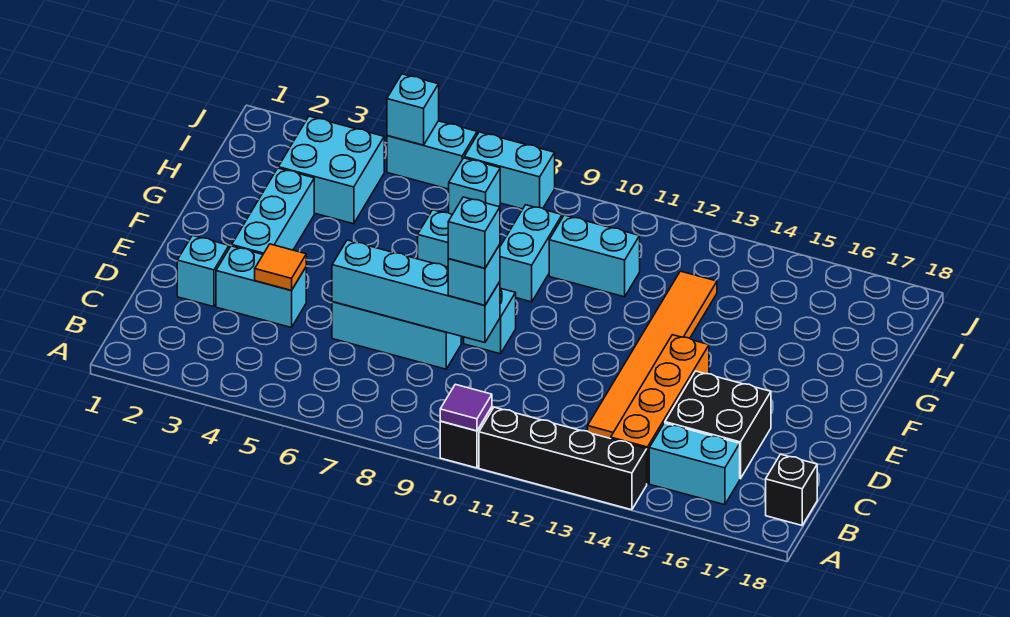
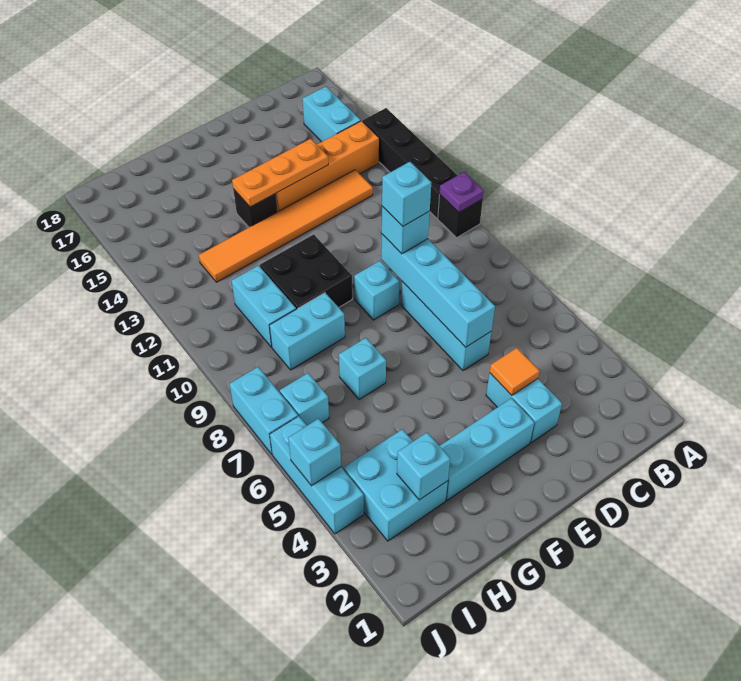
purple tile A10 level 2 -> purple plate A10 level 2
black brick B18 level 1 -> black brick F14 level 1
black brick C15:D16 level 1 -> black brick F10:G11 level 1
cyan brick D2 level 1 -> cyan brick H3 level 2
none -> orange plate D14:F14 level 2
cyan brick J5:J6 level 1 -> cyan brick J4:J6 level 1

